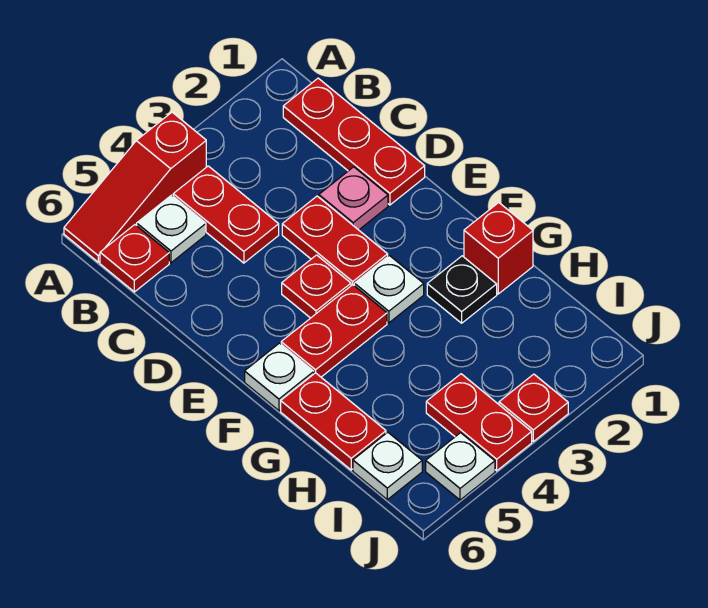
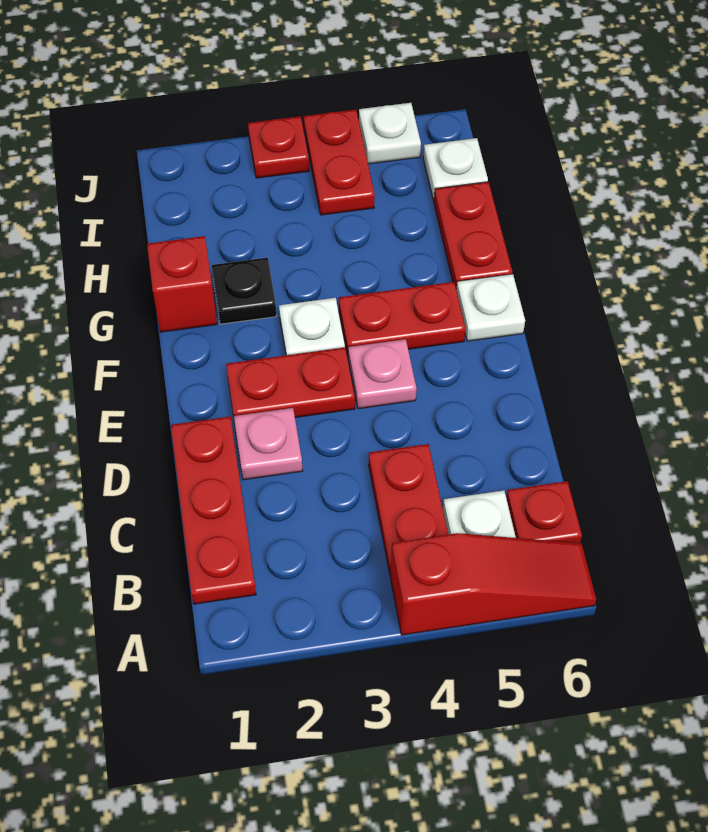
red plate D3:E3 level 1 -> red plate E2:E3 level 1
red plate E4 level 1 -> pink plate E4 level 1

